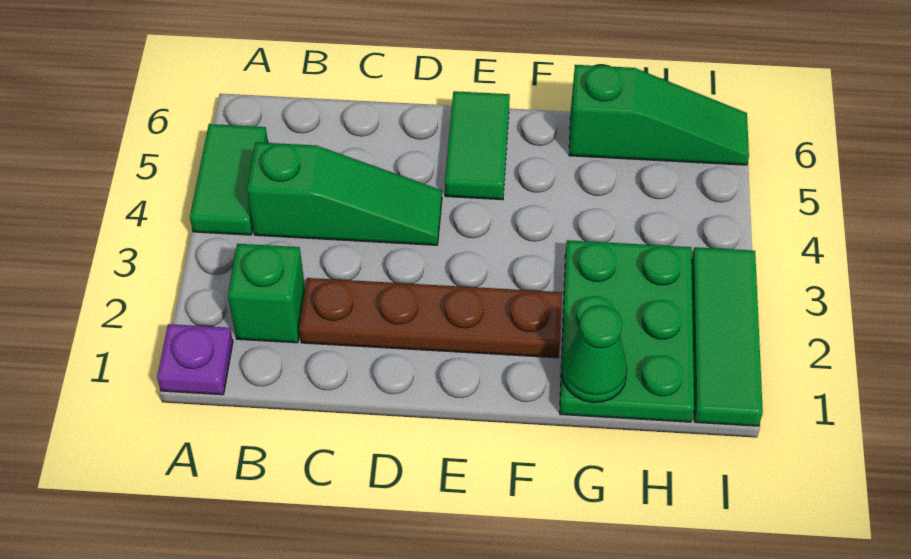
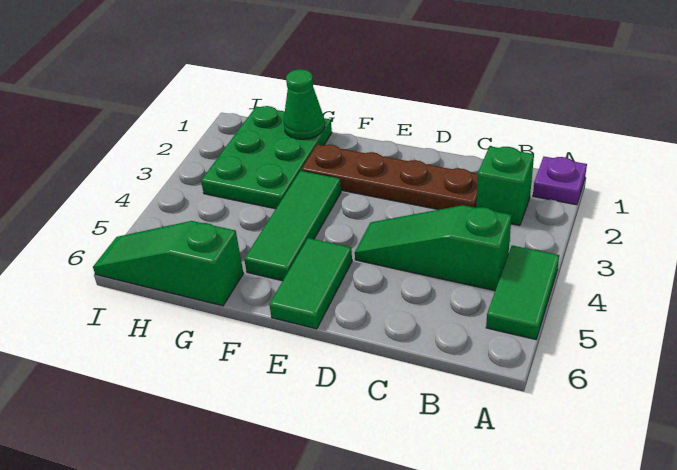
green tile I1:I3 level 1 -> green tile F3:F5 level 1

